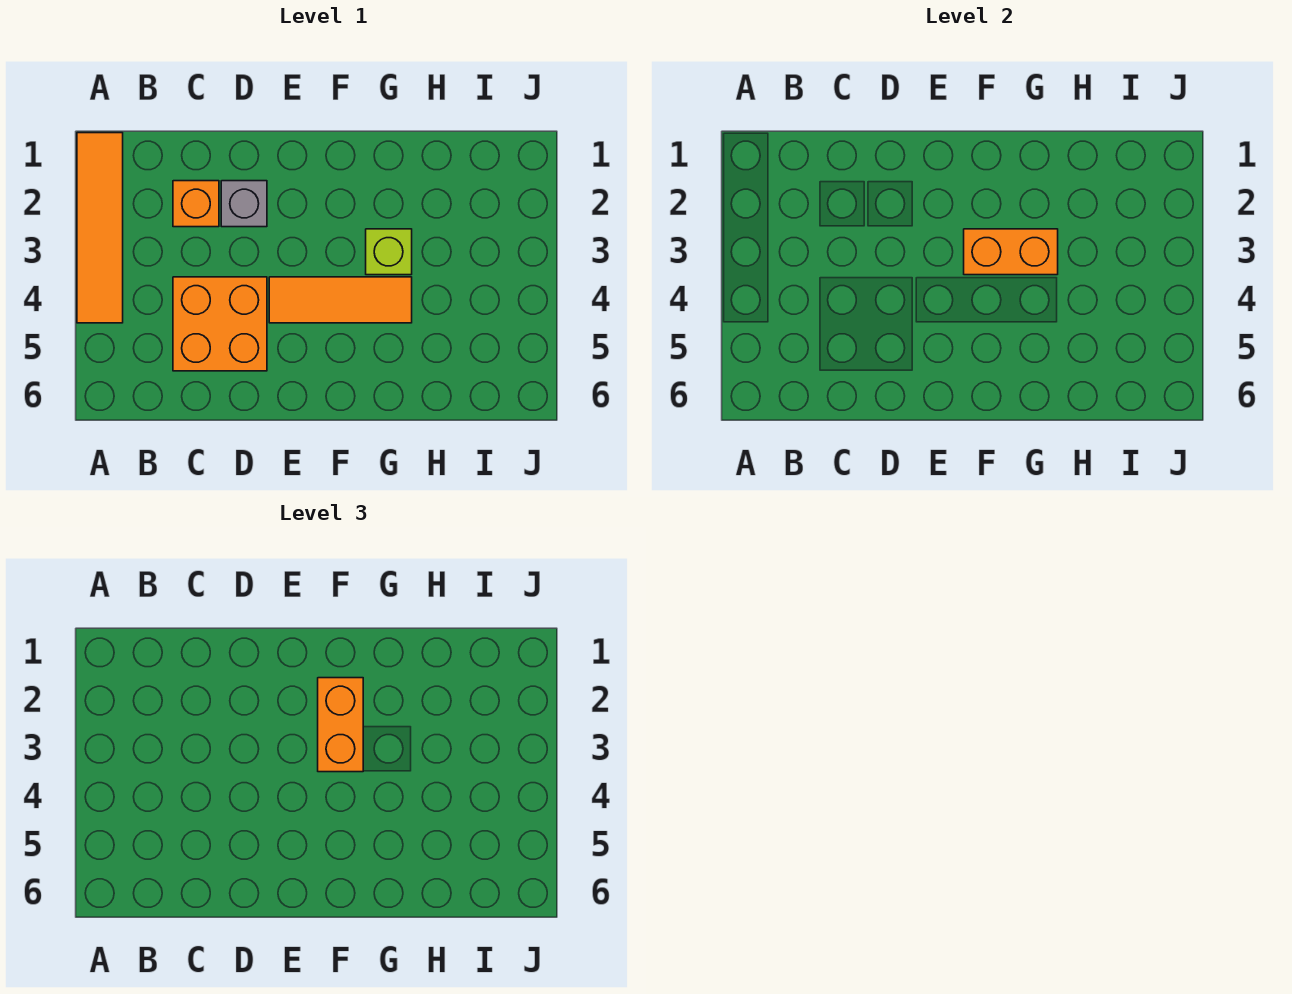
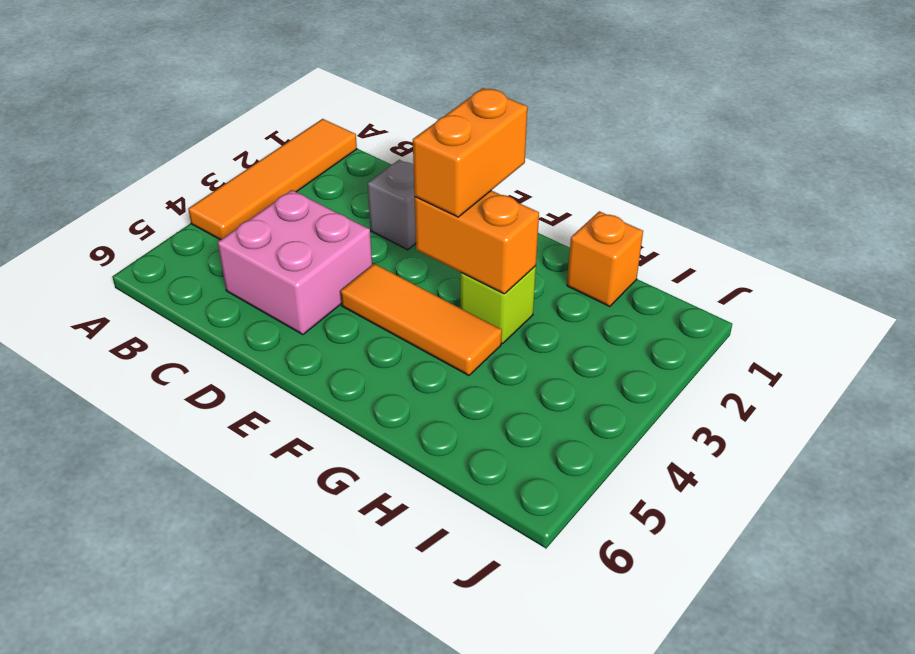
orange brick C2 level 1 -> orange brick H1 level 1
orange brick C4:D5 level 1 -> pink brick C4:D5 level 1

